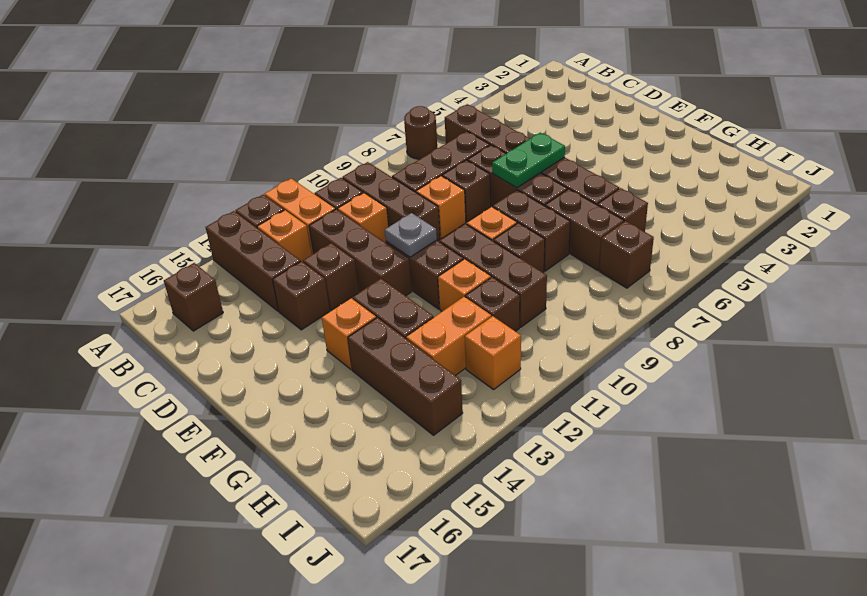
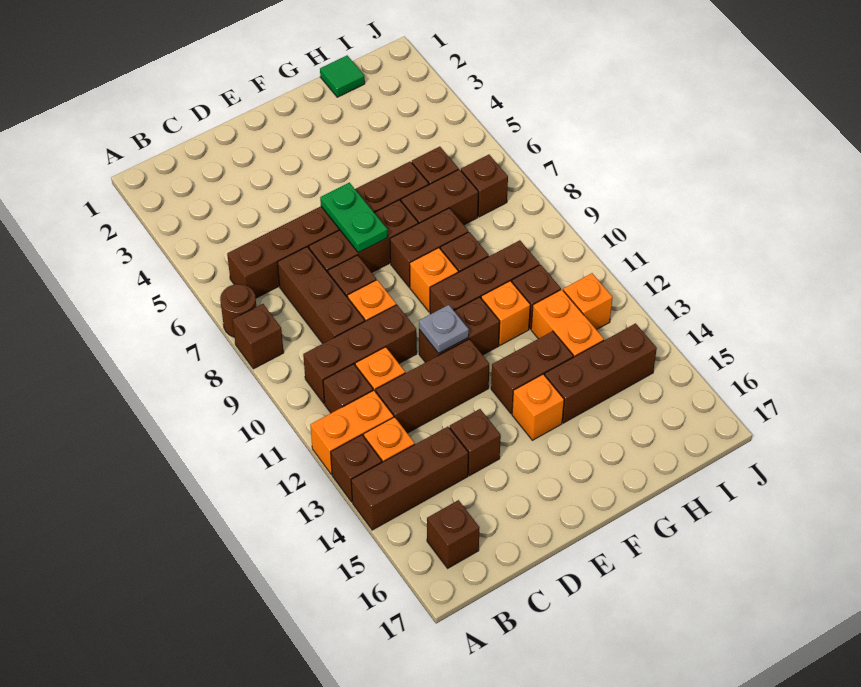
brown brick D13 level 1 -> brown brick A8 level 1
none -> green tile H1 level 1

